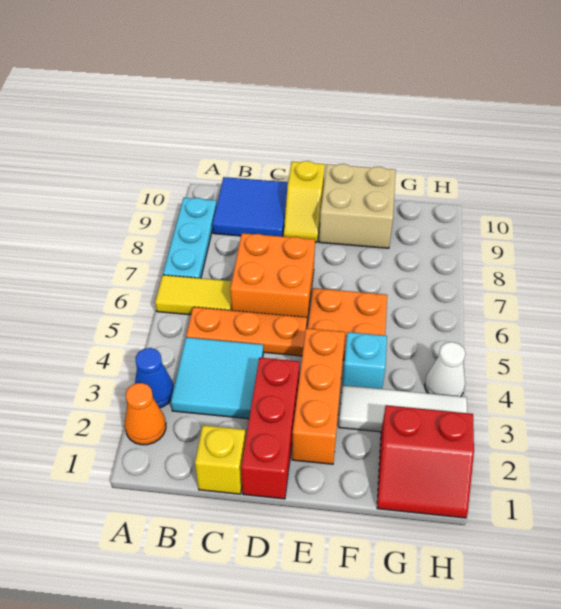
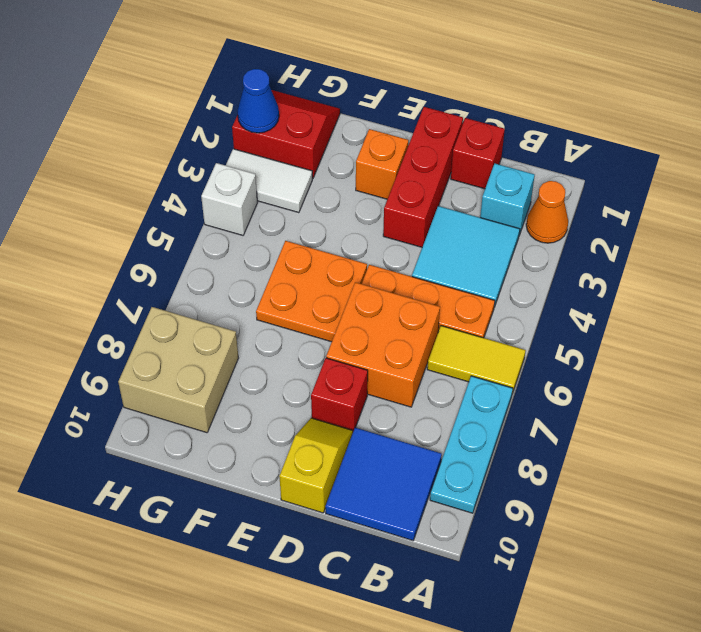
blue cone A3 level 1 -> blue cone H2 level 2
yellow brick C1 level 1 -> red brick C1 level 1
none -> red brick D8 level 1
orange brick E2:E4 level 1 -> orange brick E2 level 1
tan brick E9:F10 level 1 -> tan brick G8:H9 level 1
white tile F3:H3 level 1 -> white tile G3:H3 level 1
cyan brick F4 level 1 -> cyan brick B2 level 1
white cone H4 level 1 -> white brick H4 level 1

